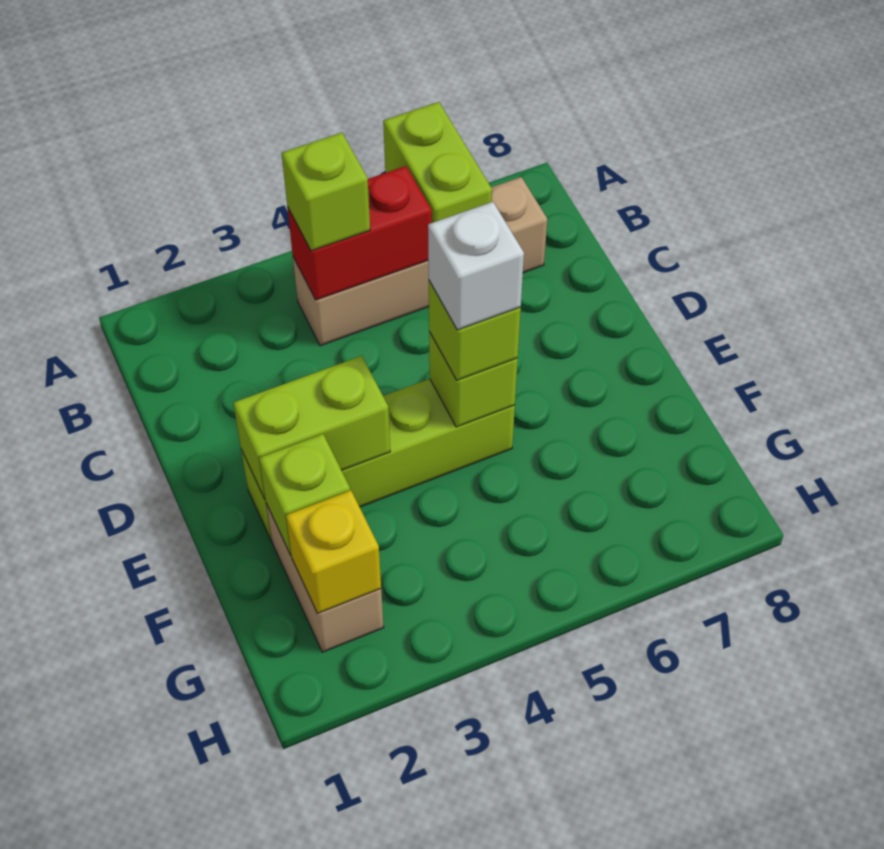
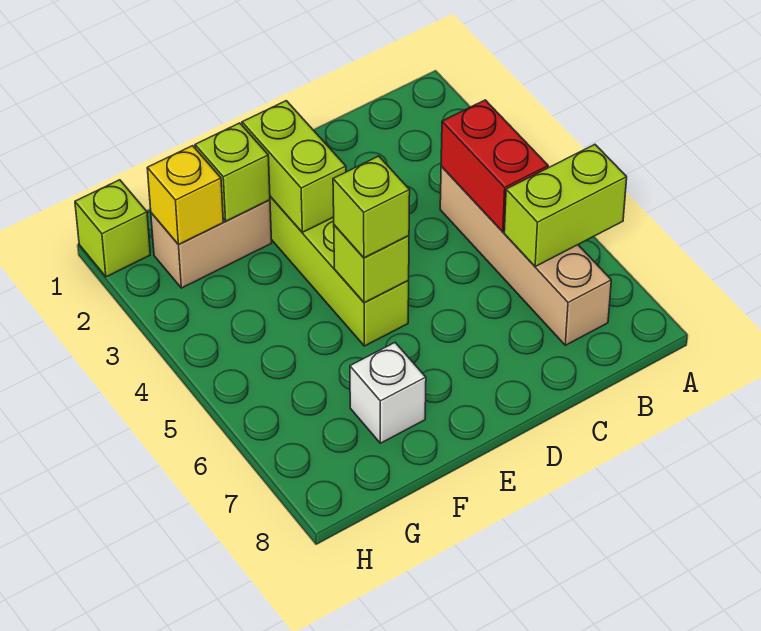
lime brick B4 level 3 -> lime brick H1 level 1
white brick E5 level 4 -> white brick F7 level 1

